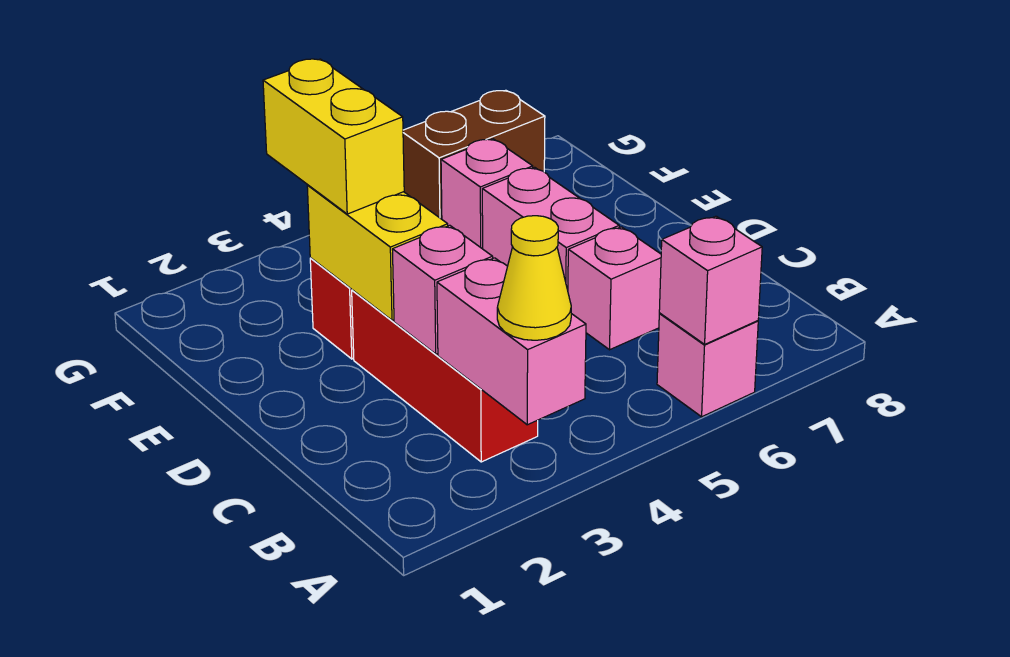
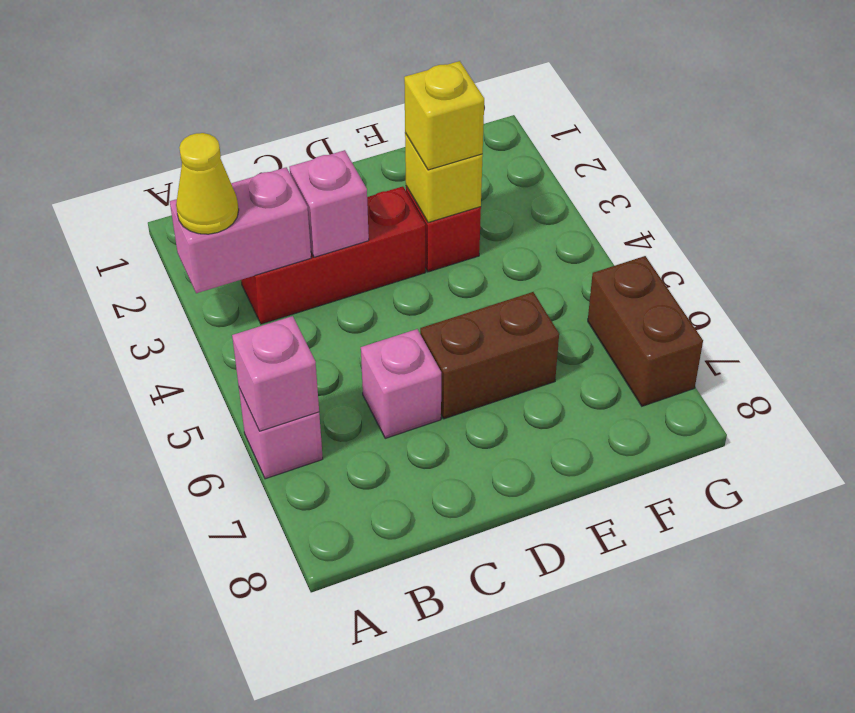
yellow brick D3:E3 level 2 -> yellow brick E3 level 2
pink brick D6:E6 level 1 -> brown brick D6:E6 level 1
yellow brick E3:F3 level 3 -> yellow brick E3 level 3
pink brick F6 level 1 -> none

